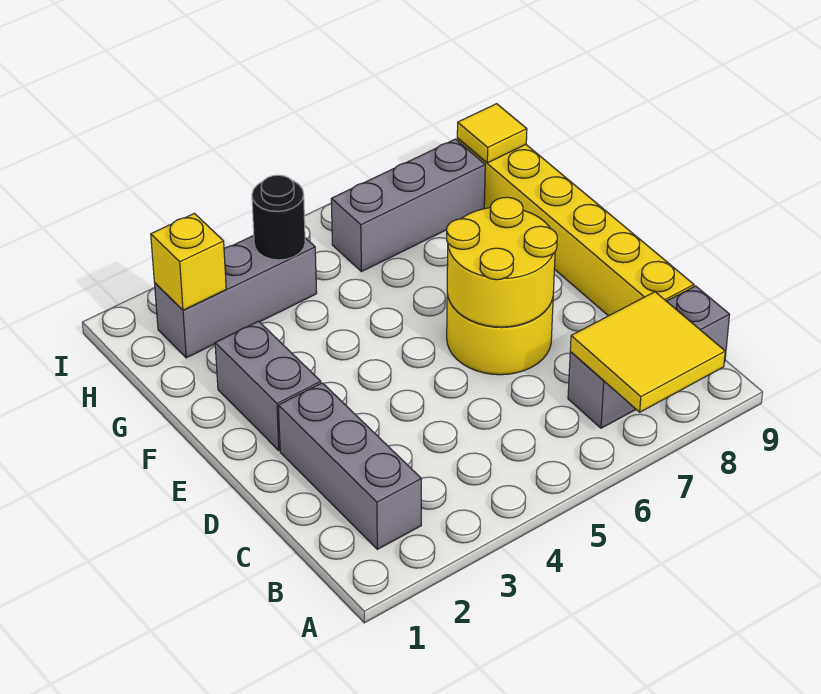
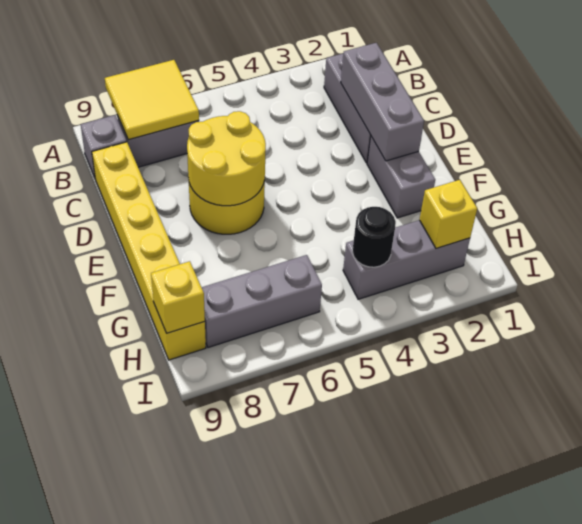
none -> grey brick C2:E2 level 2
yellow tile H9 level 2 -> yellow brick H9 level 2

